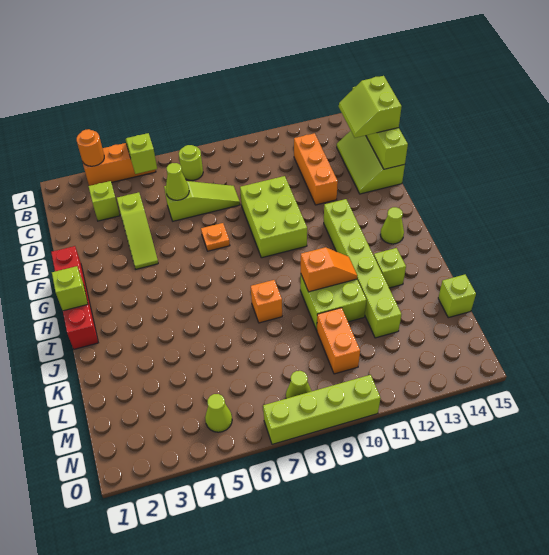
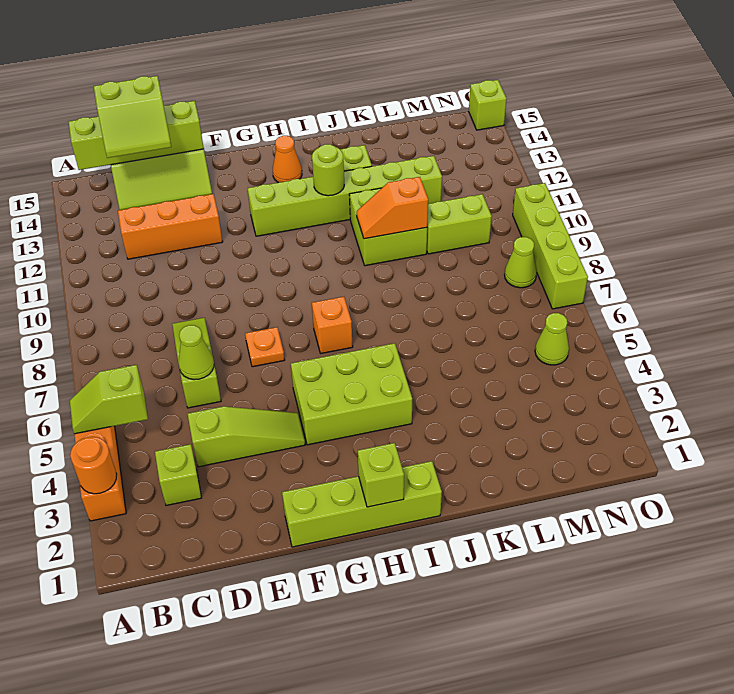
lime round brick B7 level 1 -> lime round brick I12 level 2
lime brick E9:G10 level 1 -> lime brick G4:I5 level 1
red brick F1:I1 level 1 -> lime brick F1:I1 level 1
lime cone H14 level 1 -> orange cone H14 level 1
orange brick J8 level 1 -> orange brick H7 level 1
orange slope J10:J11 level 2 top 10 -> orange slope J10:K10 level 2 top K
orange brick L10:M10 level 1 -> lime brick L10:M10 level 1
lime brick L15 level 1 -> lime brick O15 level 1

